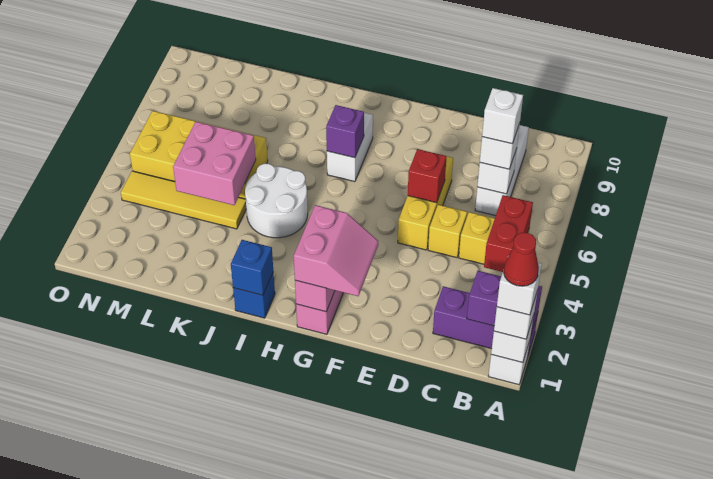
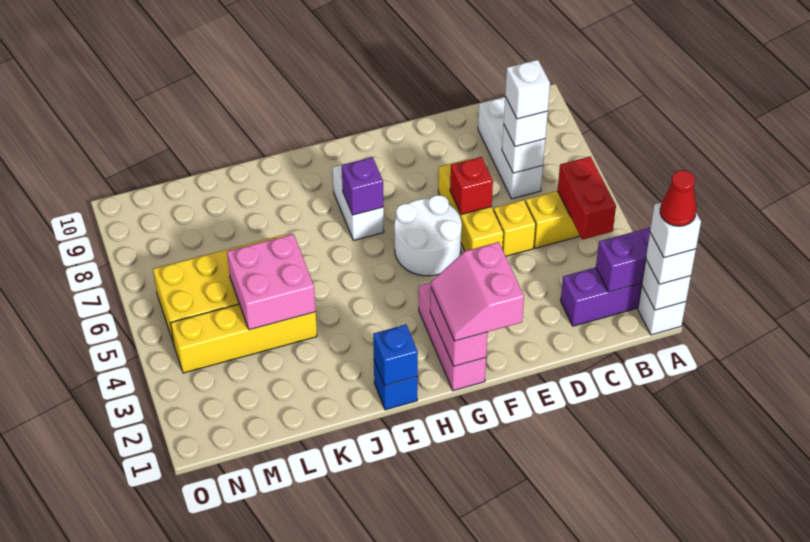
pink slope F1:G2 level 3 top G -> pink slope F1:G2 level 3 top F
white round brick I4:J5 level 1 -> white round brick F5:G6 level 1
yellow tile K4:N4 level 1 -> yellow brick K4:N4 level 1

